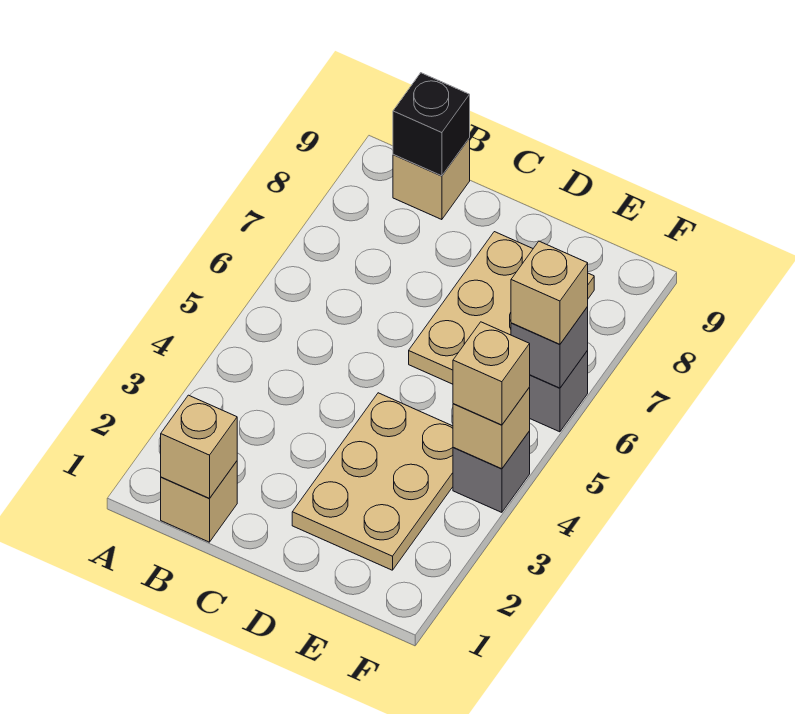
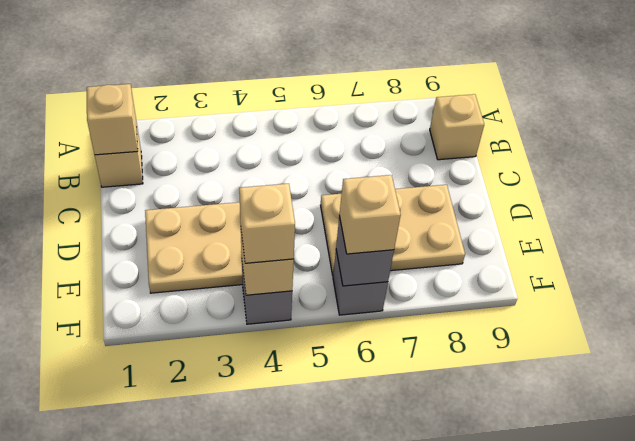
black brick B9 level 2 -> none

